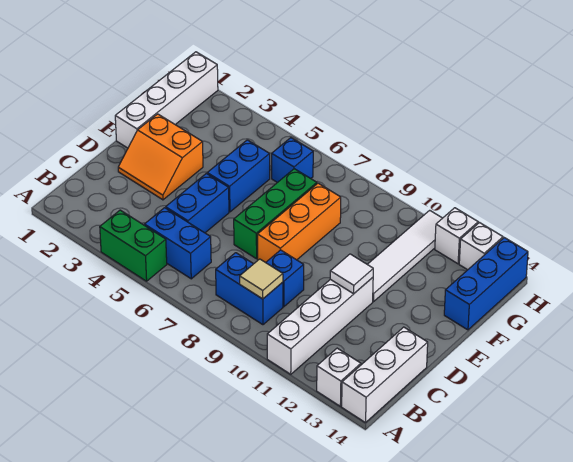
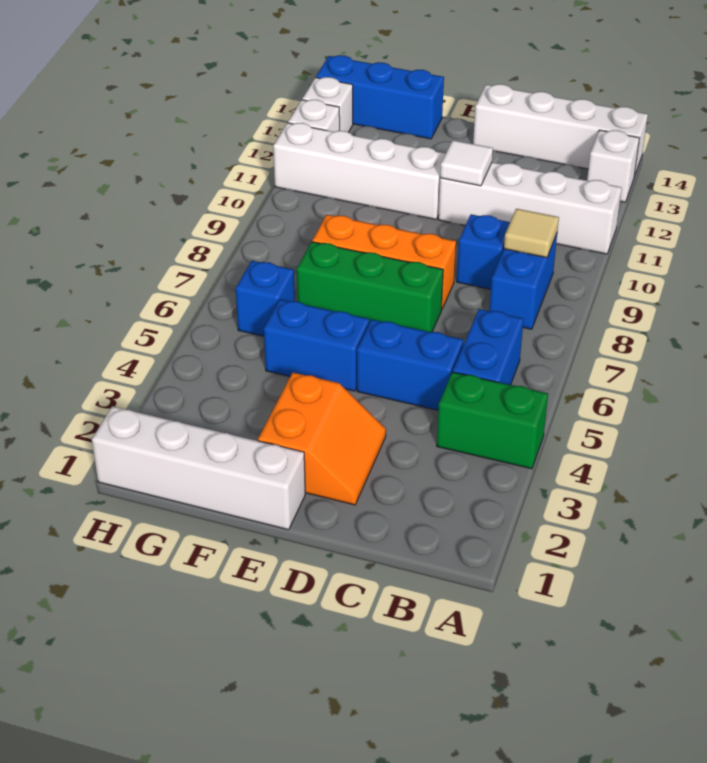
green brick A4:A5 level 1 -> green brick A4:B4 level 1
white brick A14:C14 level 1 -> white brick A14:D14 level 1
white tile E11:H11 level 1 -> white brick E11:H11 level 1

